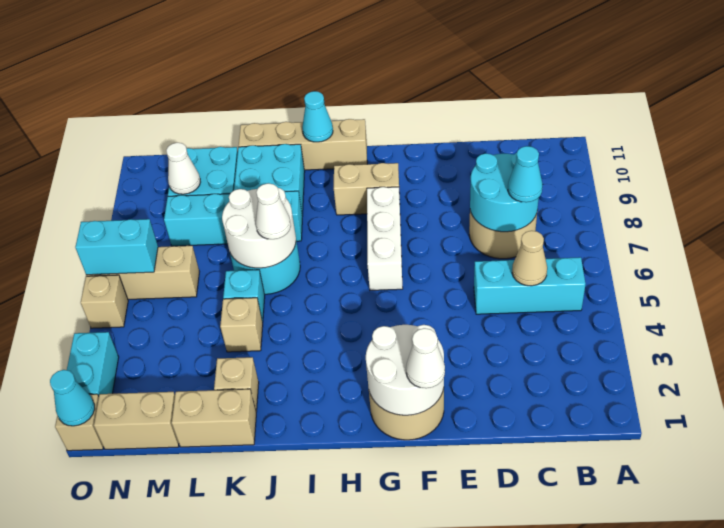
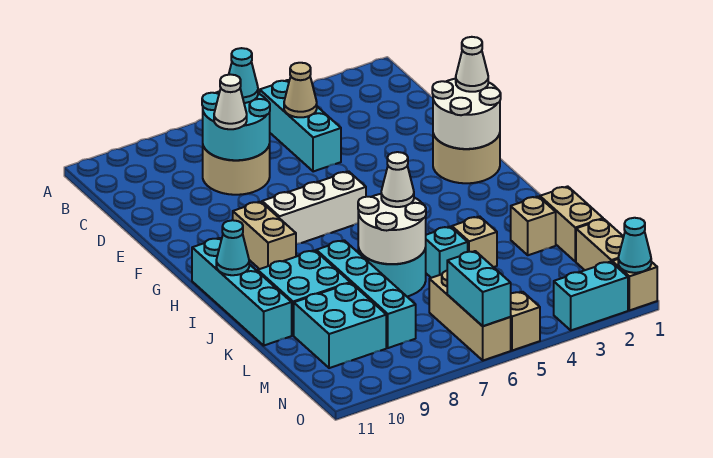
tan brick H11:K11 level 1 -> cyan brick H11:K11 level 1
white cone M9 level 2 -> white cone D8 level 3

